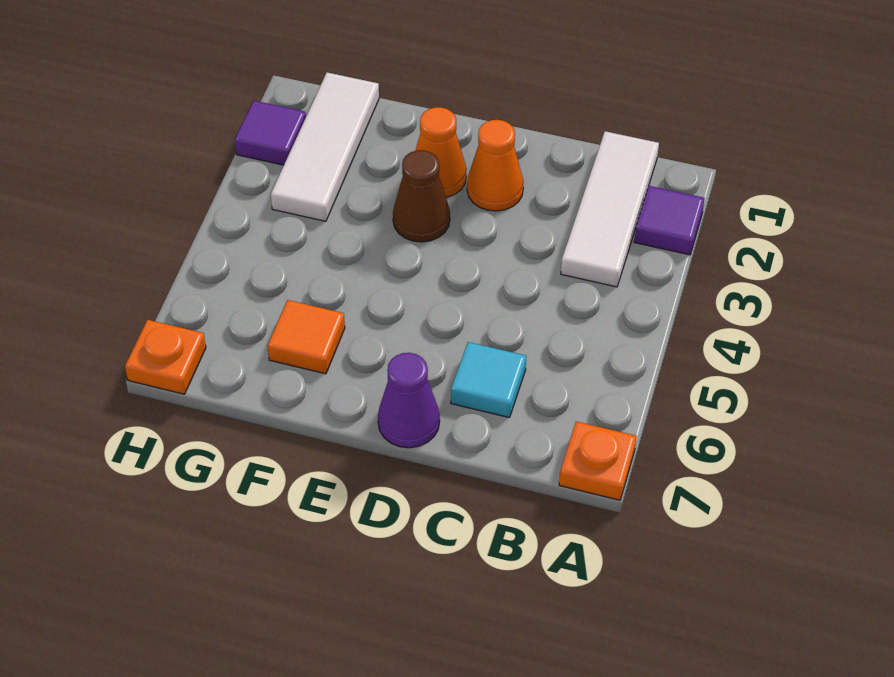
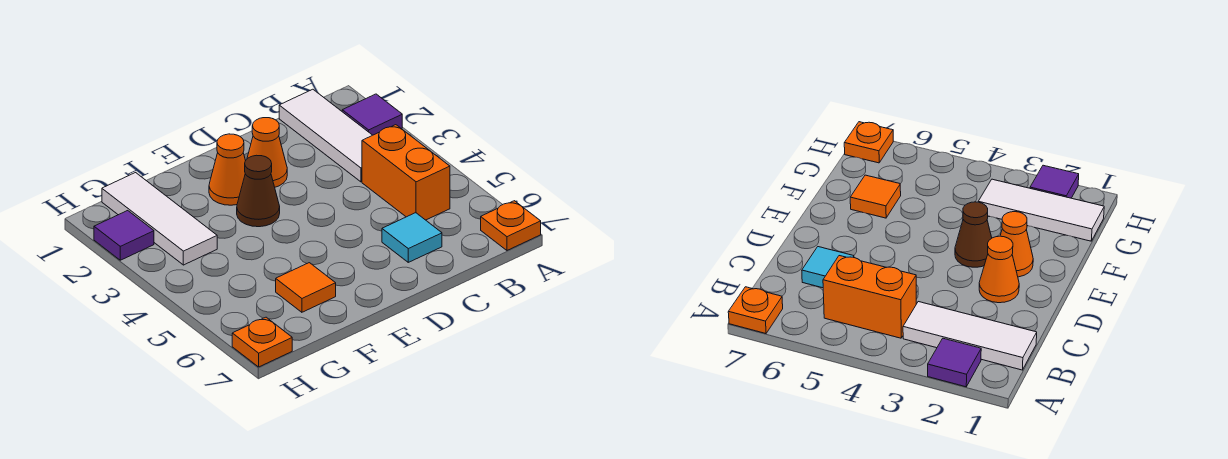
none -> orange brick B4:B5 level 1
purple cone D7 level 1 -> none

